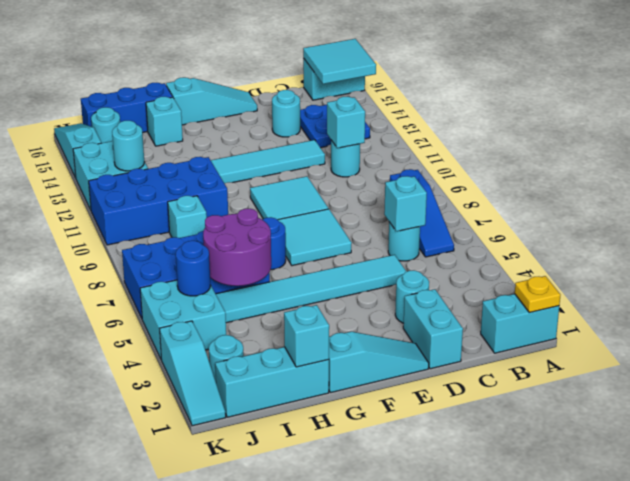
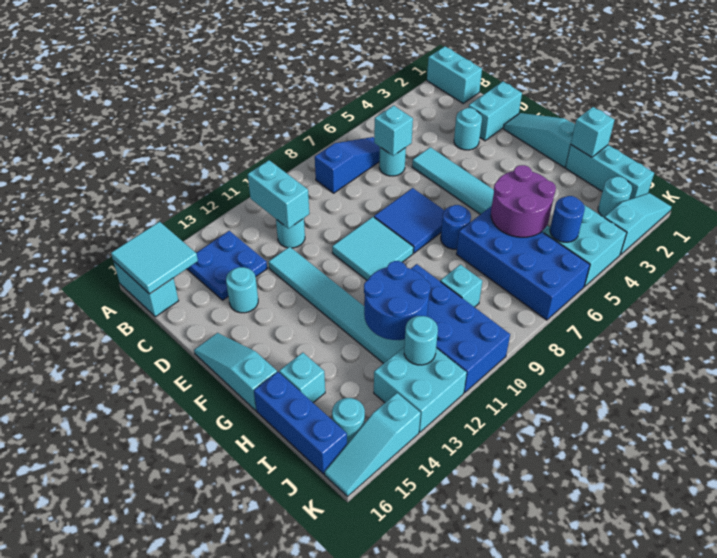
yellow plate A1 level 2 -> none
cyan brick C11 level 2 -> cyan brick B11:C11 level 2
cyan tile E7:F8 level 1 -> blue tile E7:F8 level 1
none -> blue round brick H11:I12 level 2

